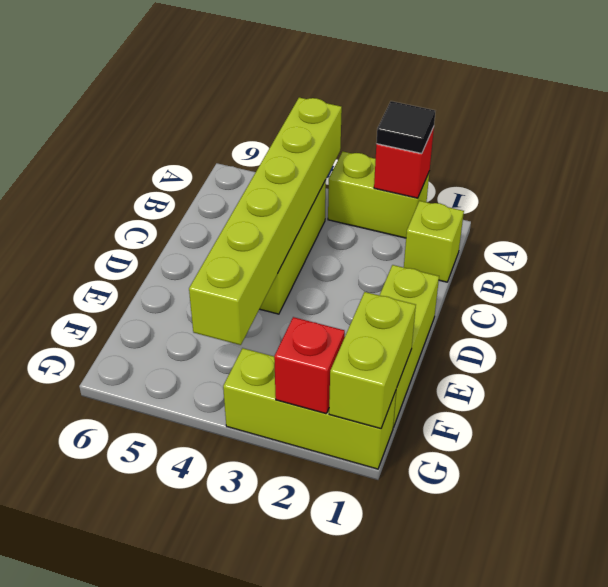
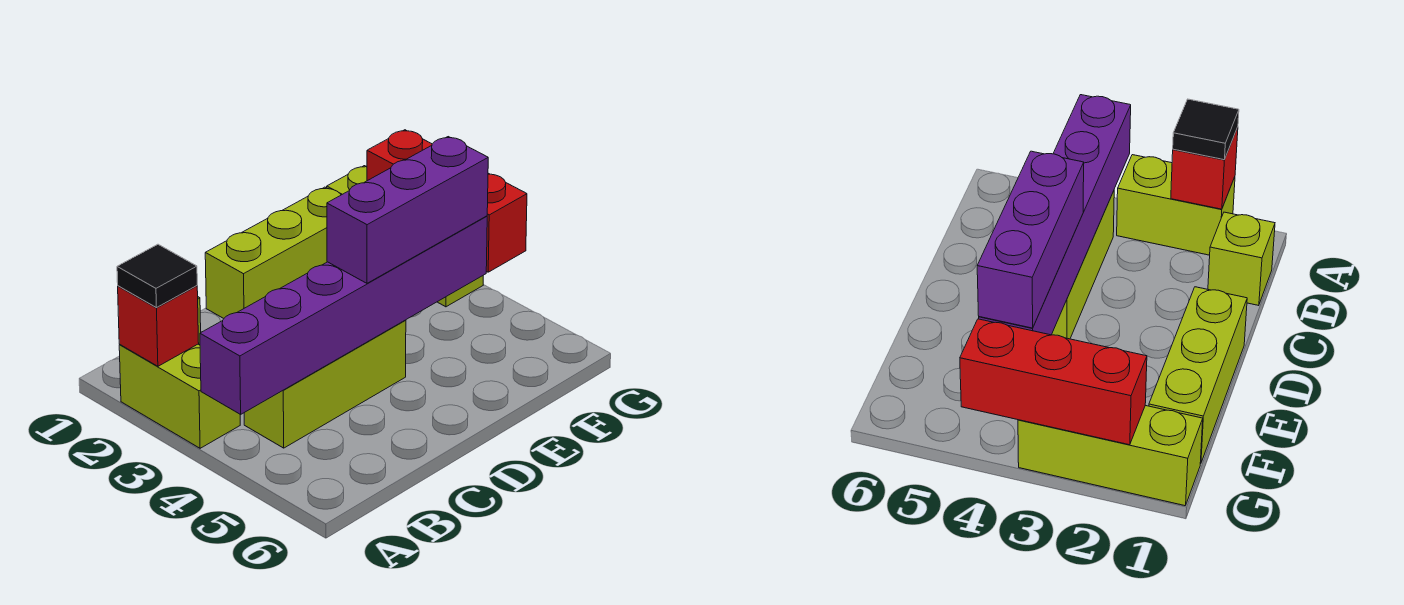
lime brick A4:F4 level 2 -> purple brick A4:F4 level 2
none -> purple brick D4:F4 level 3
lime brick F1:G1 level 2 -> none
red brick G2 level 2 -> red brick G2:G4 level 2

